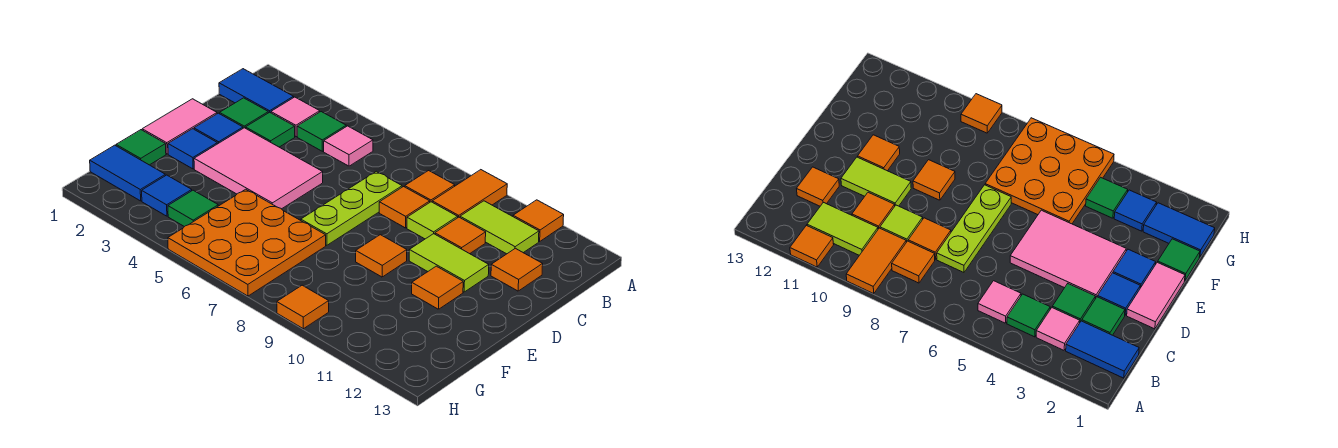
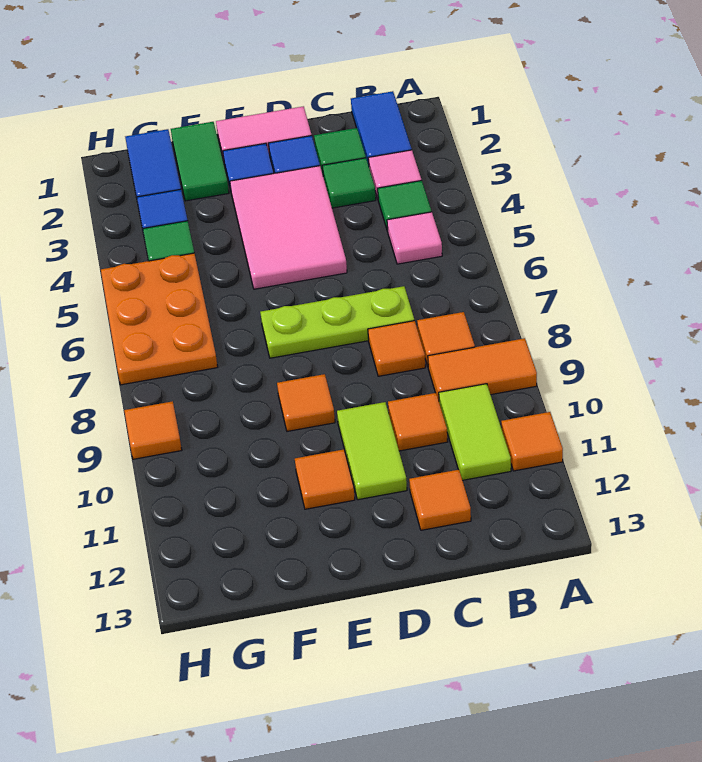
lime tile C9 level 1 -> none
green tile F1 level 1 -> green tile F1:F2 level 1
orange plate F5:H7 level 1 -> orange plate G5:H7 level 1

